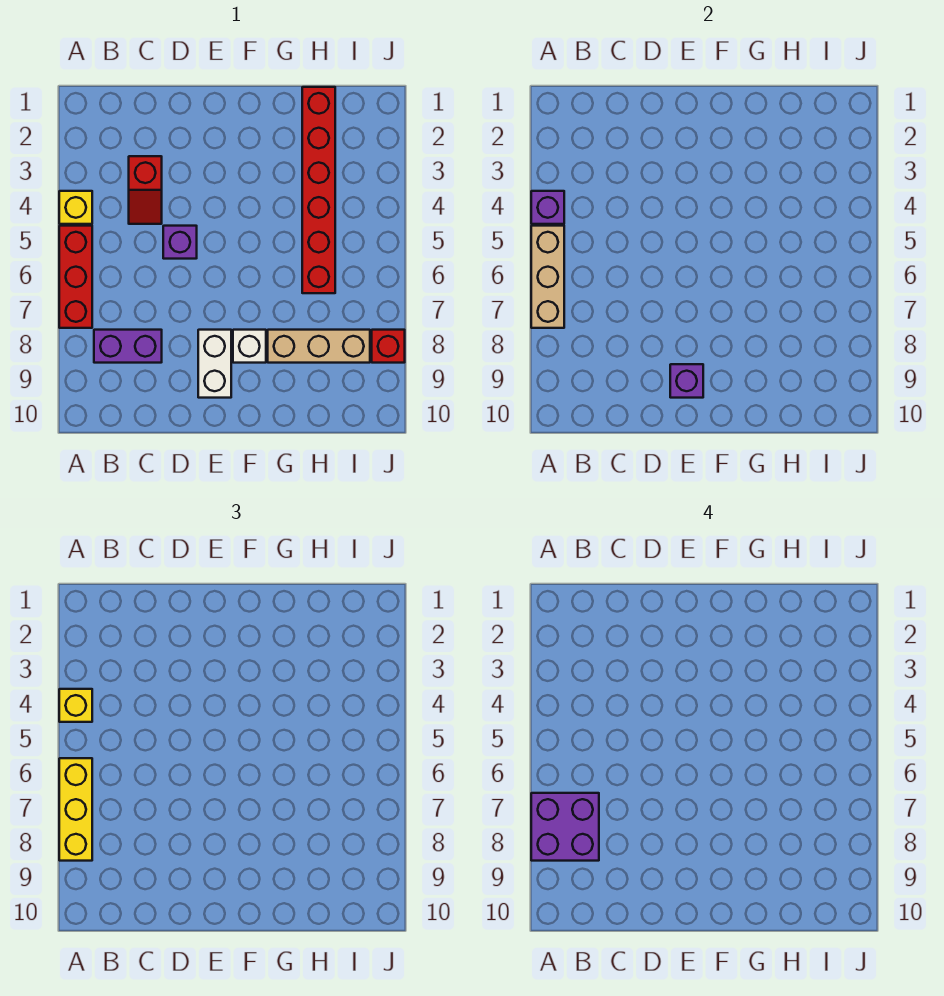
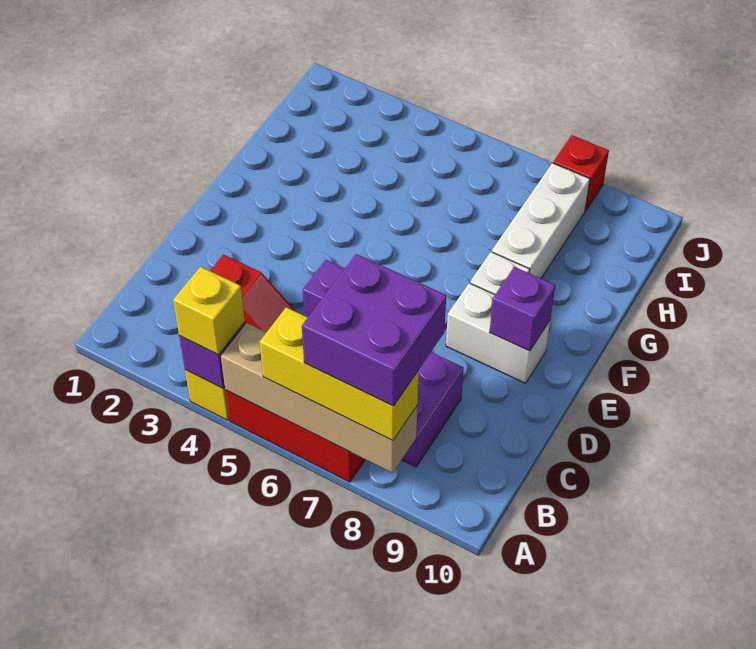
tan brick A5:A7 level 2 -> tan brick A5:A8 level 2
tan brick G8:I8 level 1 -> white brick G8:I8 level 1
red brick H1:H6 level 1 -> none

